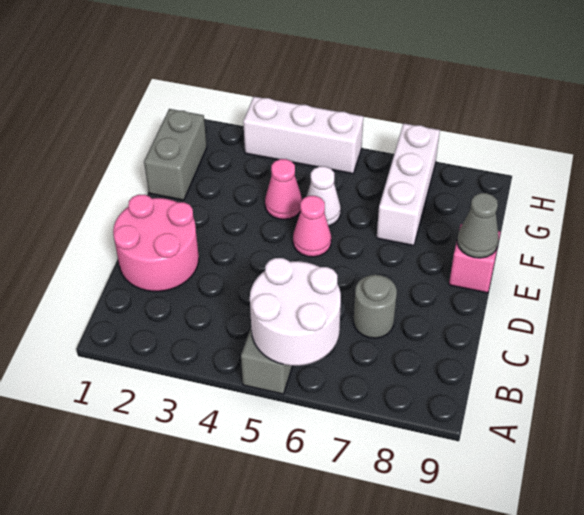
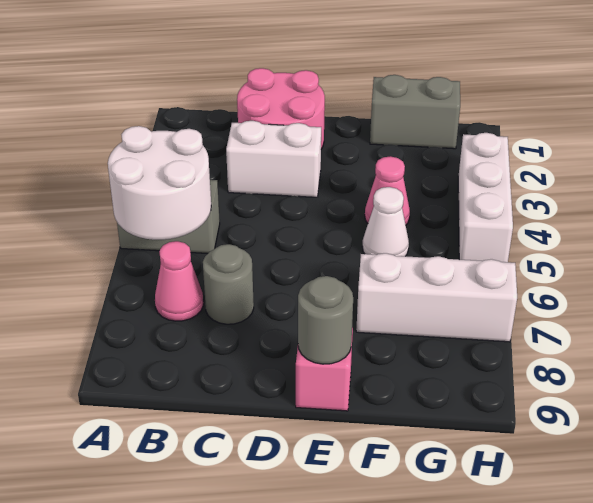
none -> white brick C3:D3 level 1
pink cone E5 level 1 -> pink cone B7 level 1
grey cone E9 level 2 -> grey round brick E9 level 2

